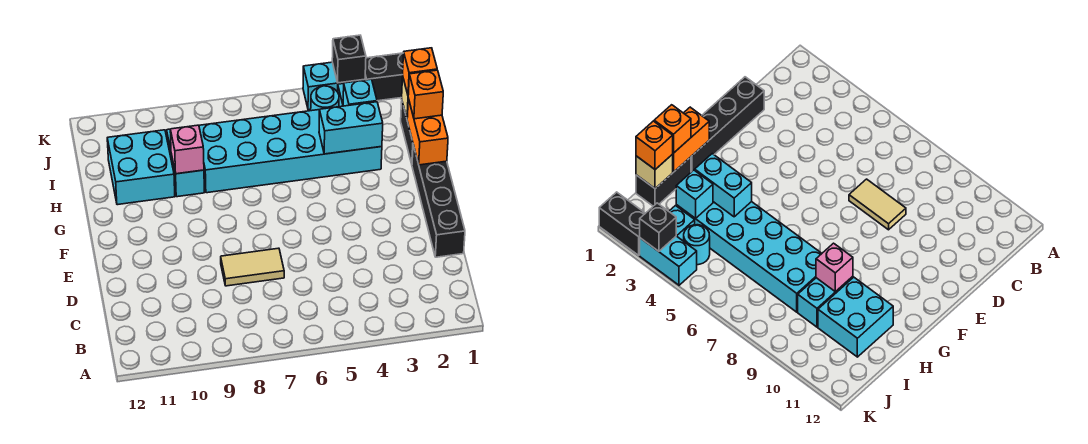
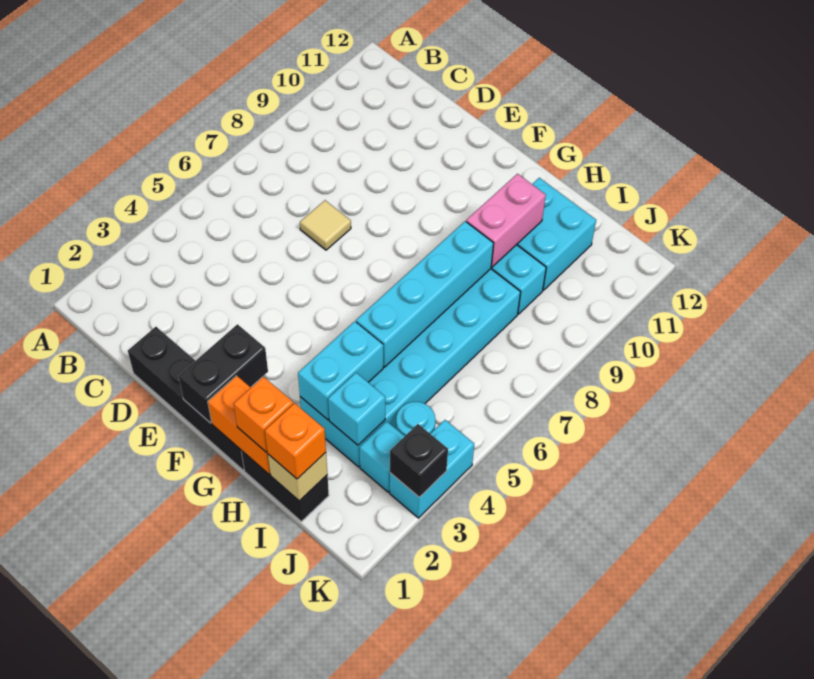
tan tile D7:D8 level 1 -> tan tile D7 level 1
none -> cyan brick H5:H8 level 2
pink brick H9 level 2 -> pink brick H9:H10 level 2
black brick K1:K2 level 1 -> black brick F1:F2 level 2

